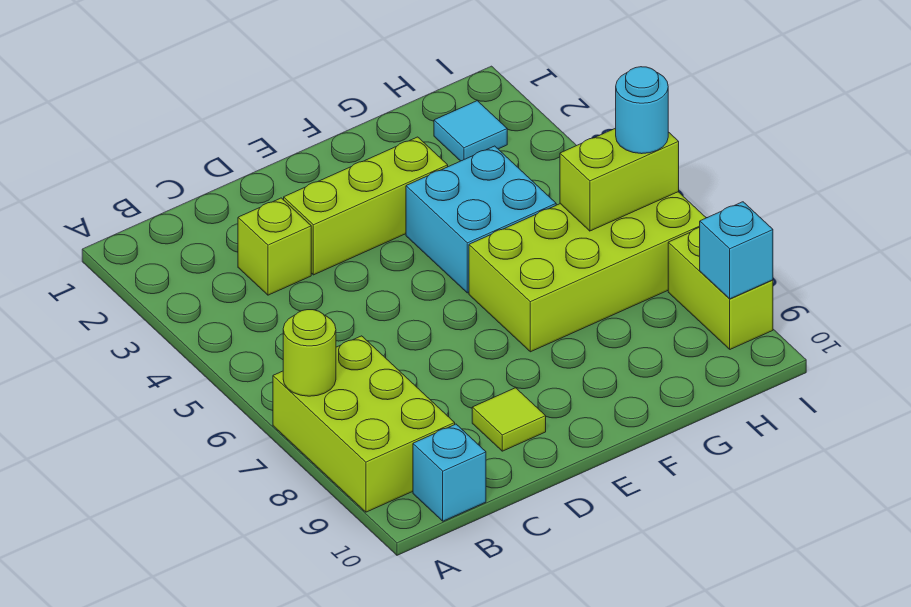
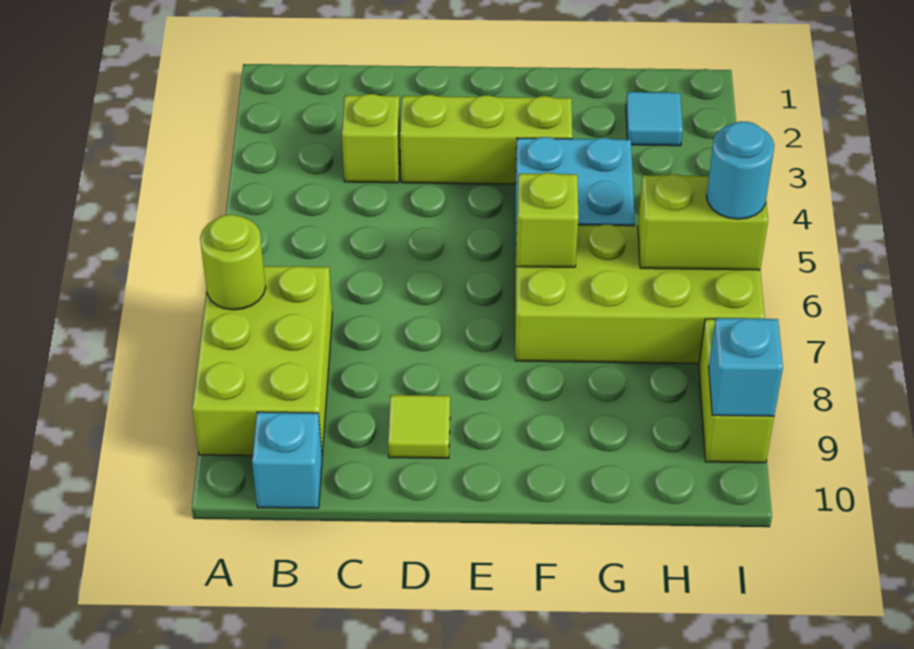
none -> lime brick F6 level 2

